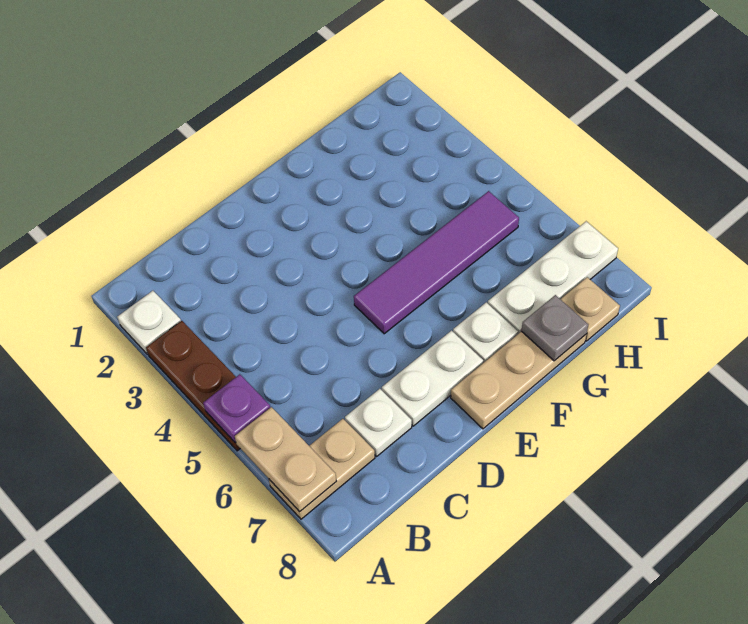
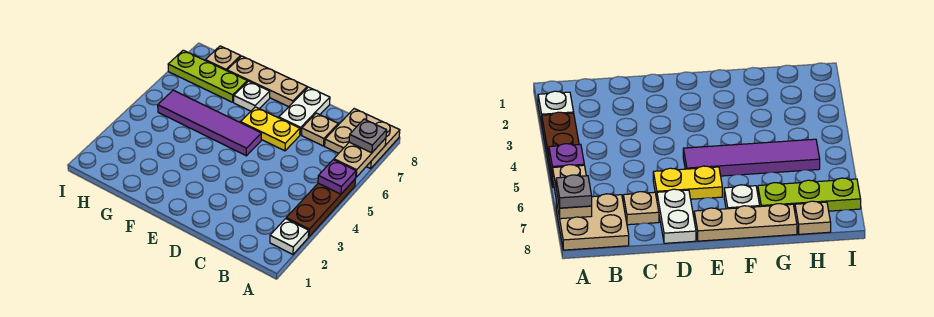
tan plate A7:B7 level 1 -> tan plate A7:B8 level 1
white plate C7 level 1 -> tan plate C7 level 1
none -> yellow plate D6:E6 level 1
white plate D7:E7 level 1 -> white plate D7:D8 level 1
white plate G7:I7 level 1 -> lime plate G7:I7 level 1
grey plate G8 level 2 -> grey plate A7 level 3

